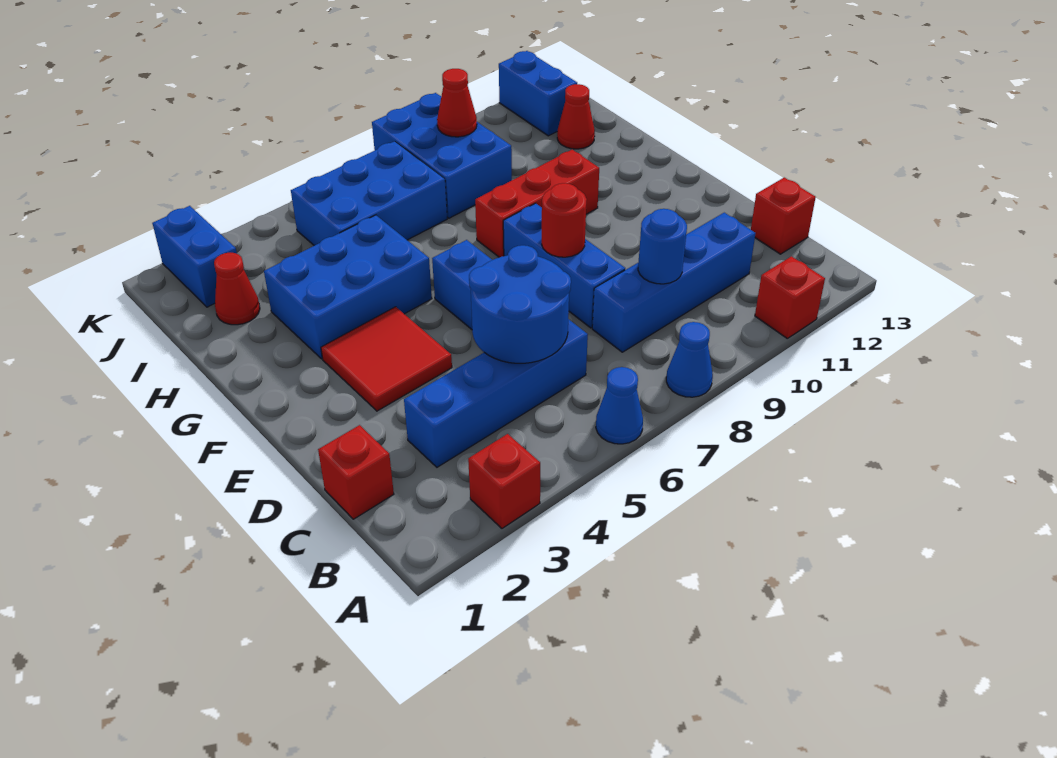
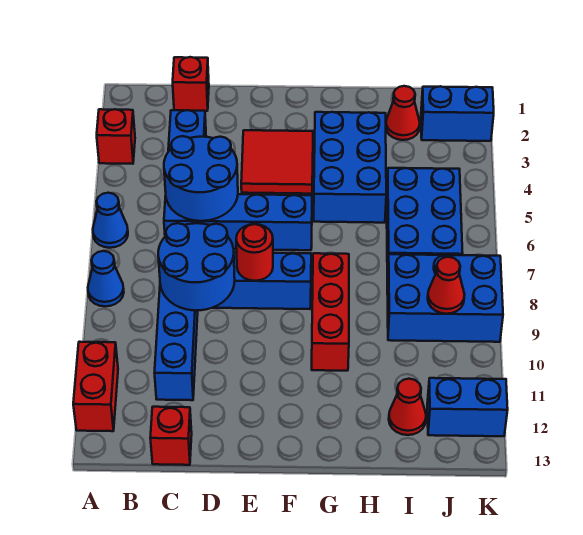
red brick A11 level 1 -> red brick A11:A12 level 1
blue round brick C9 level 2 -> blue round brick C8:D9 level 2

